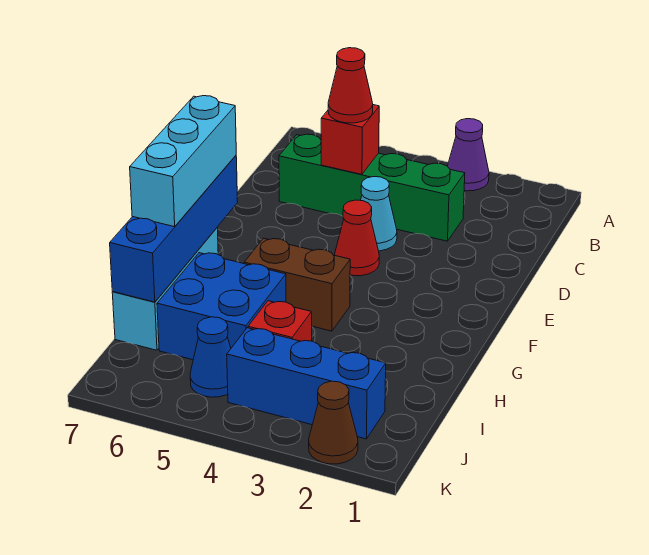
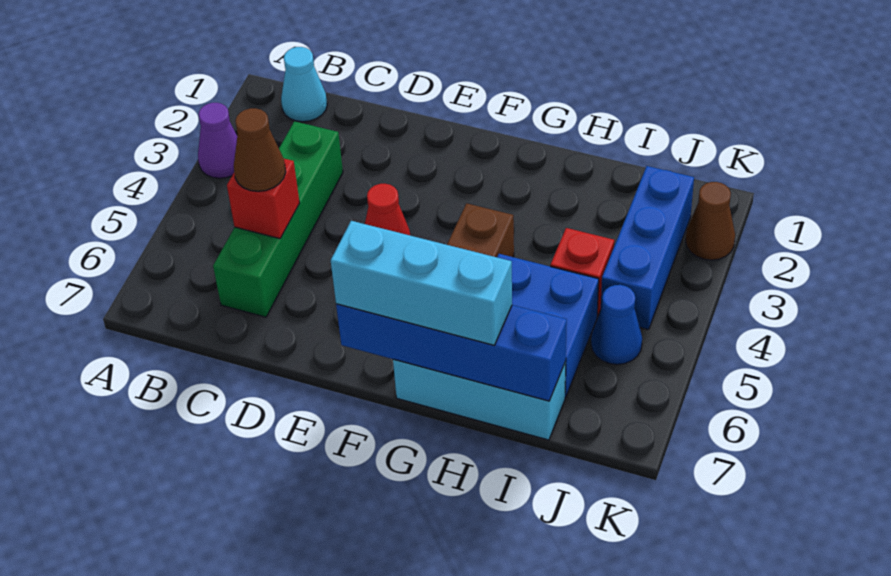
red cone C5 level 3 -> brown cone C5 level 3
cyan cone D4 level 1 -> cyan cone B1 level 1

